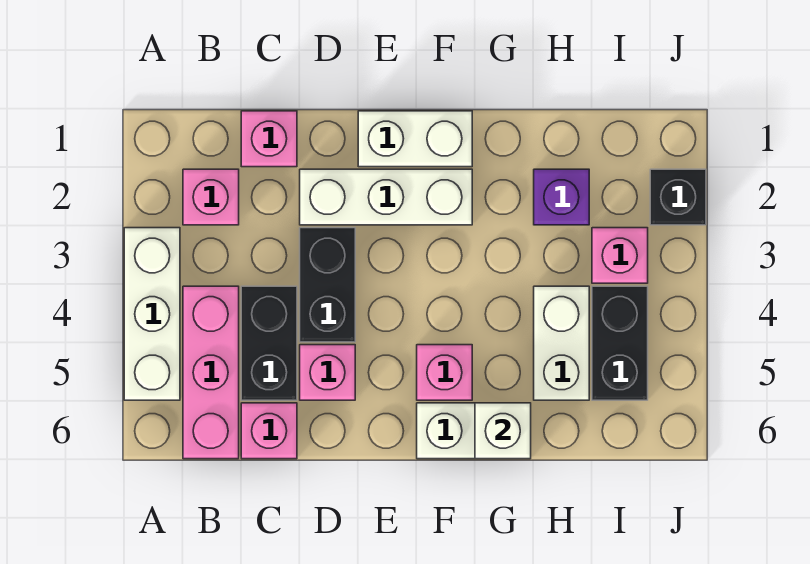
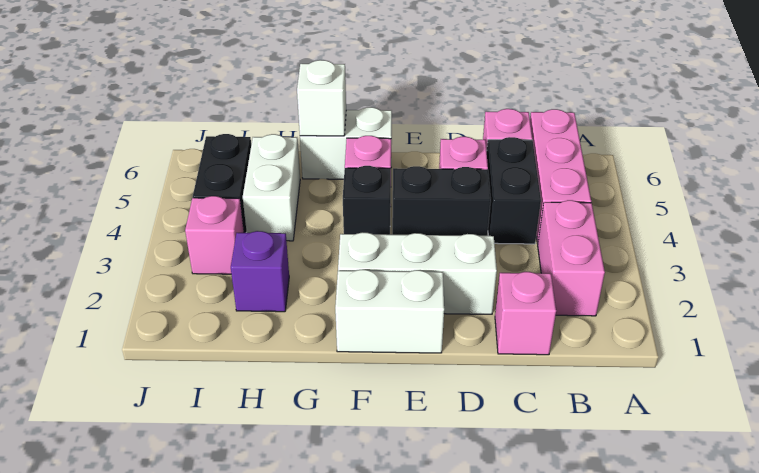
white brick A3:A5 level 1 -> none
pink brick B2 level 1 -> pink brick B2:B3 level 1
black brick D3:D4 level 1 -> black brick D4:E4 level 1
black brick J2 level 1 -> black brick F4 level 1

